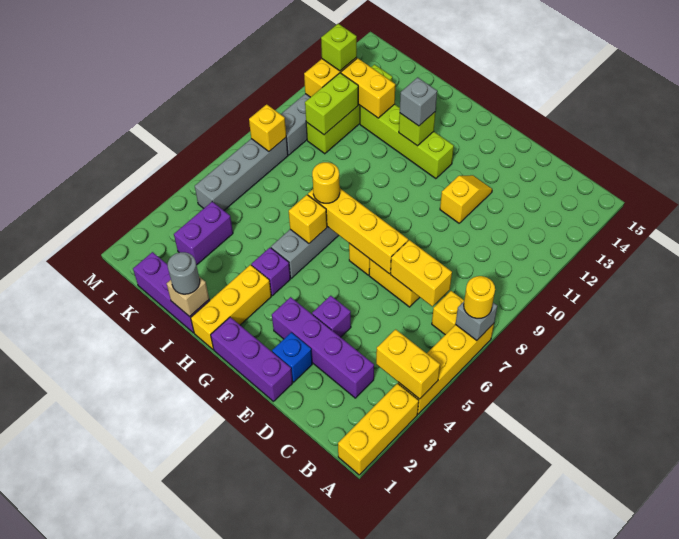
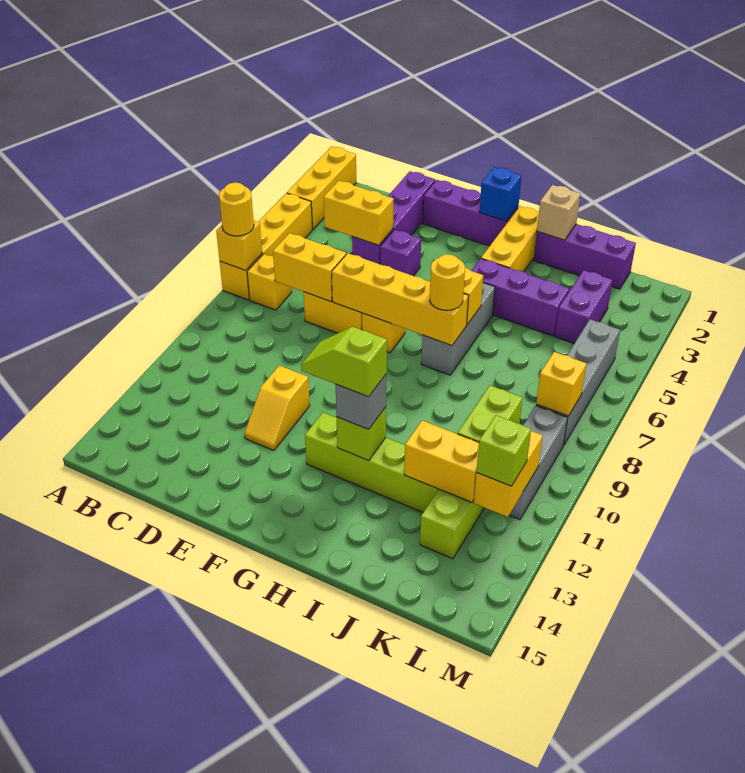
yellow brick A4:B4 level 2 -> yellow brick C4:D4 level 2
grey brick A7 level 2 -> yellow brick A7 level 2
purple brick C3:F3 level 1 -> purple brick D1:D4 level 1
blue brick E2 level 1 -> blue brick G1 level 2
none -> lime slope G12:H12 level 4 top H
purple brick H4 level 1 -> purple brick H4:J4 level 1
grey round brick I1 level 3 -> none

